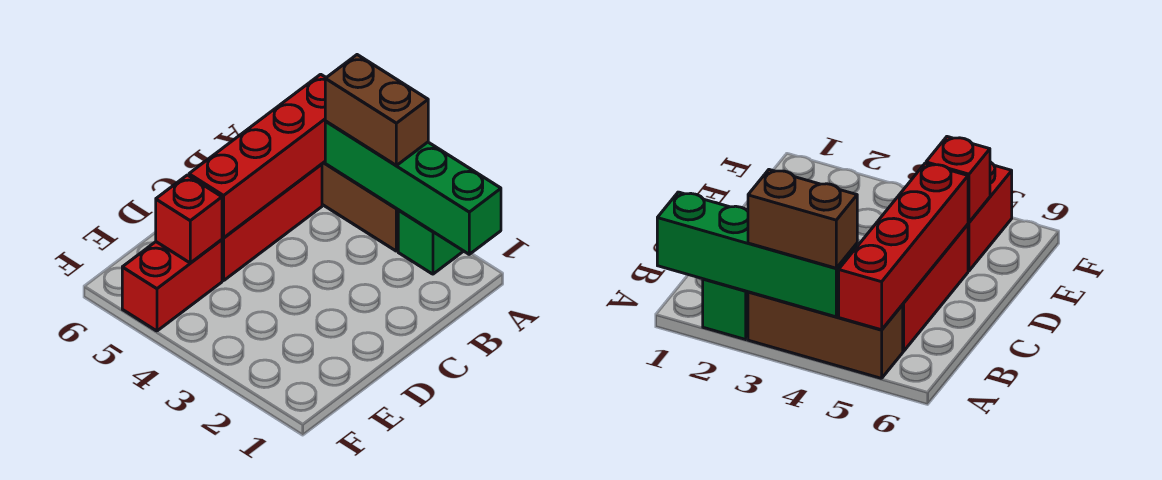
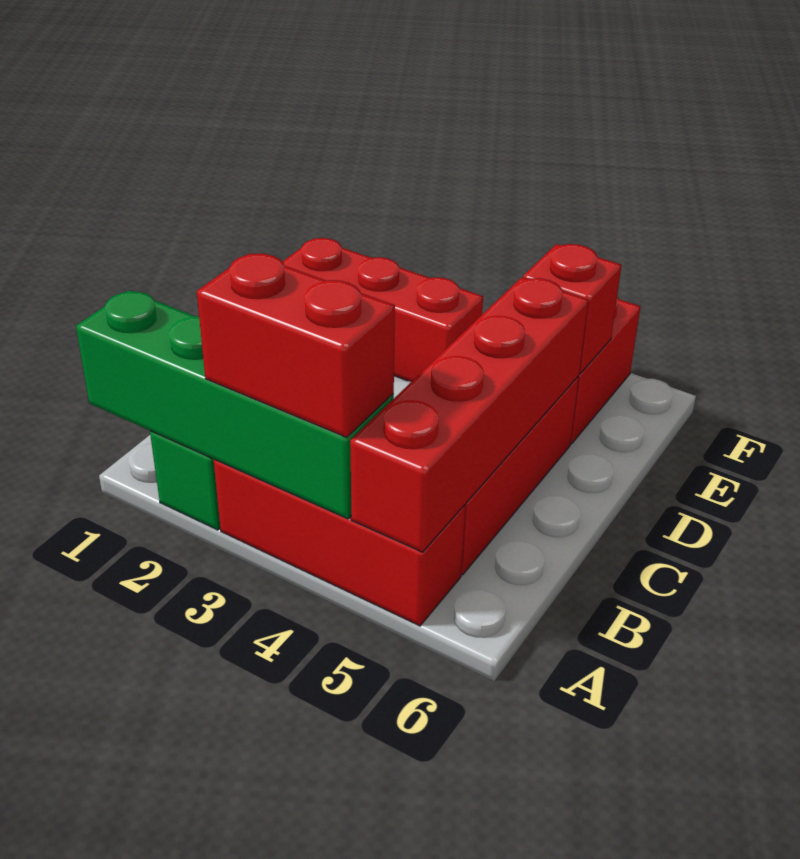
brown brick A3:A5 level 1 -> red brick A3:A5 level 1
brown brick A3:A4 level 3 -> red brick A3:A4 level 3
none -> red brick E1:E3 level 1

